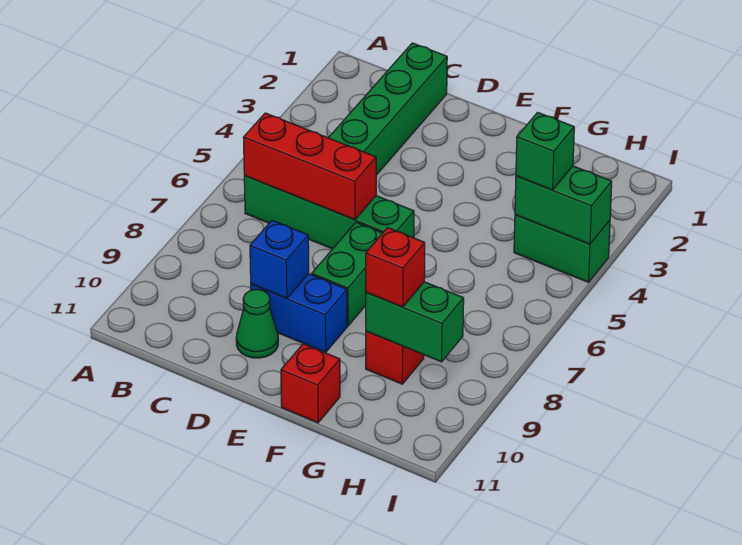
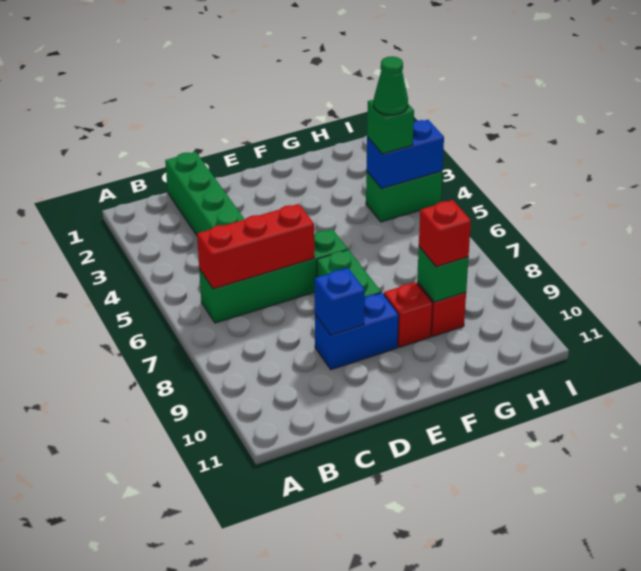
green cone D10 level 1 -> green cone H4 level 4
red brick F11 level 1 -> red brick F9 level 1
green brick G9:H9 level 2 -> green brick G9 level 2
green brick H4:I4 level 2 -> blue brick H4:I4 level 2

